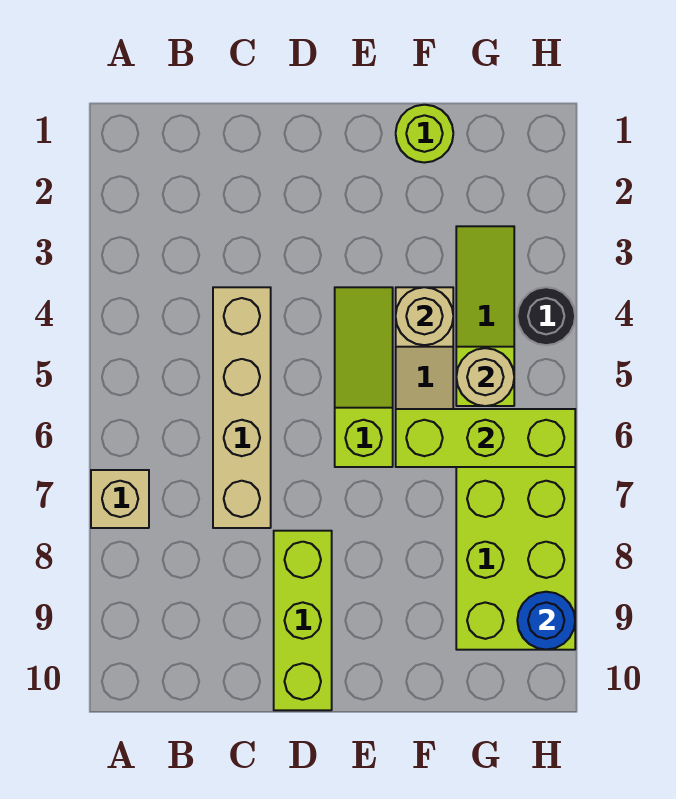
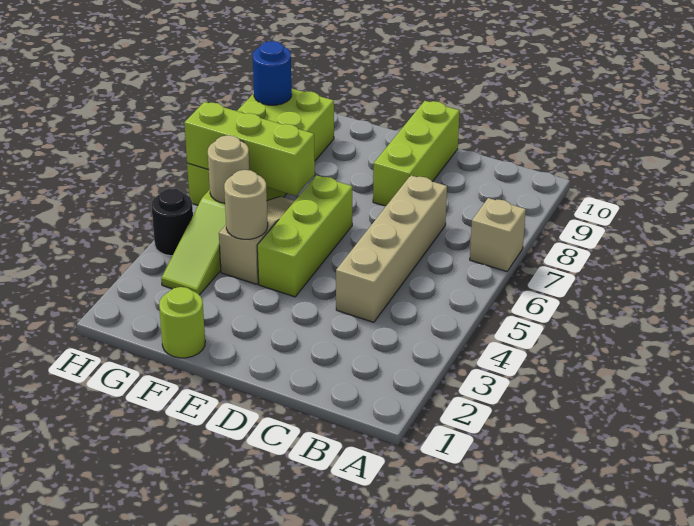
lime slope E4:E6 level 1 top 6 -> lime brick E4:E6 level 1

